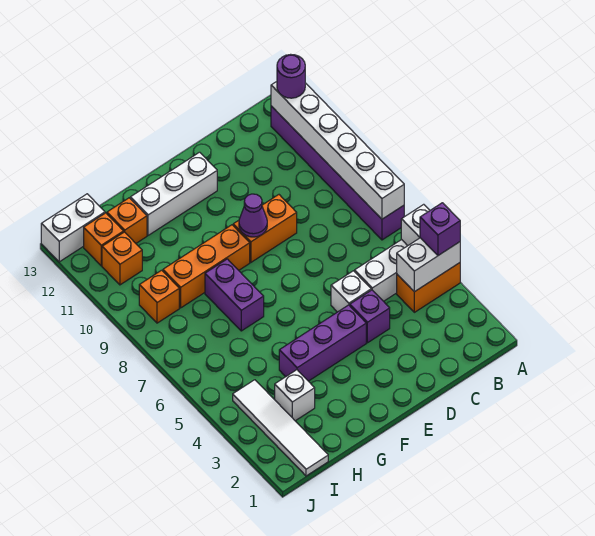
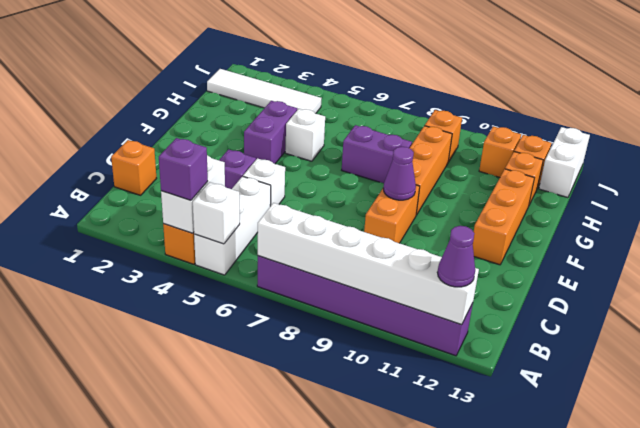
purple round brick A12 level 3 -> purple cone A12 level 3
none -> orange brick C1 level 1
purple brick E4:G4 level 1 -> purple brick F4:G4 level 1
white brick E12:G12 level 1 -> orange brick E12:G12 level 1
white brick H3 level 1 -> white brick G5 level 1

